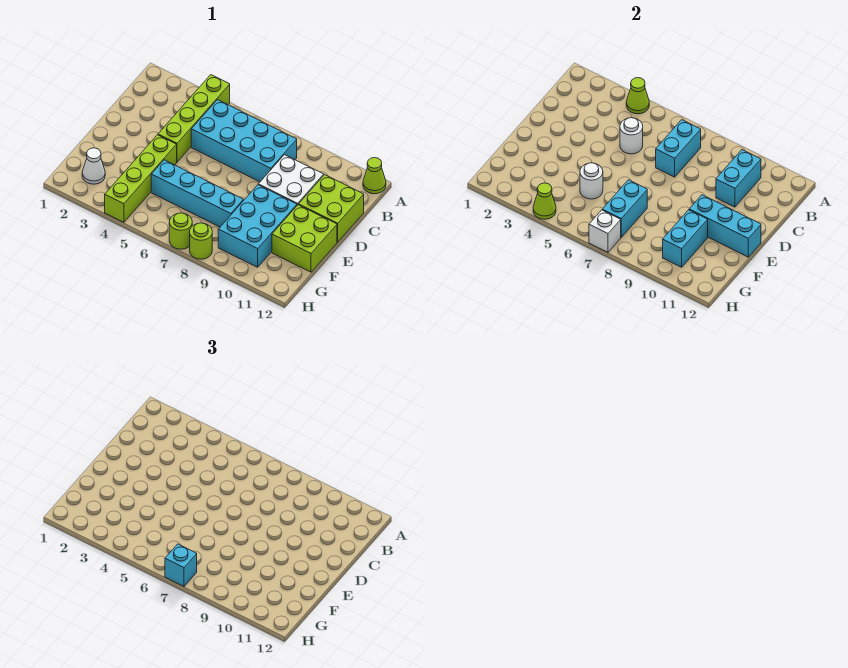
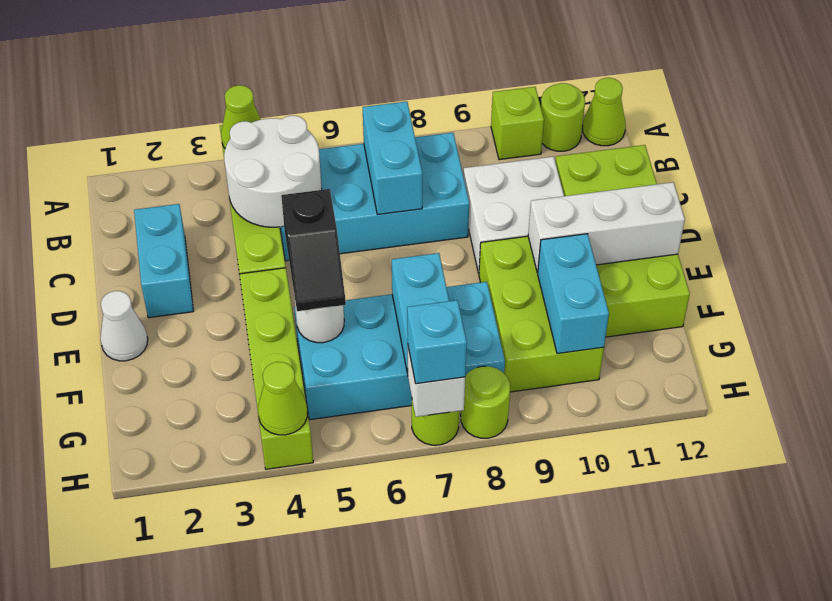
none -> lime brick A10 level 1
none -> lime round brick A11 level 1
cyan brick B10:C10 level 2 -> cyan brick C2:D2 level 1
white round brick C5 level 2 -> white round brick B4:C5 level 2
none -> black slope E5:F5 level 3 top E
cyan brick E9:G10 level 1 -> lime brick E9:G10 level 1
cyan brick E10:E12 level 2 -> white brick E10:E12 level 2
cyan brick F5:F8 level 1 -> cyan brick F5:G8 level 1
white cone G2 level 1 -> white cone E1 level 1

